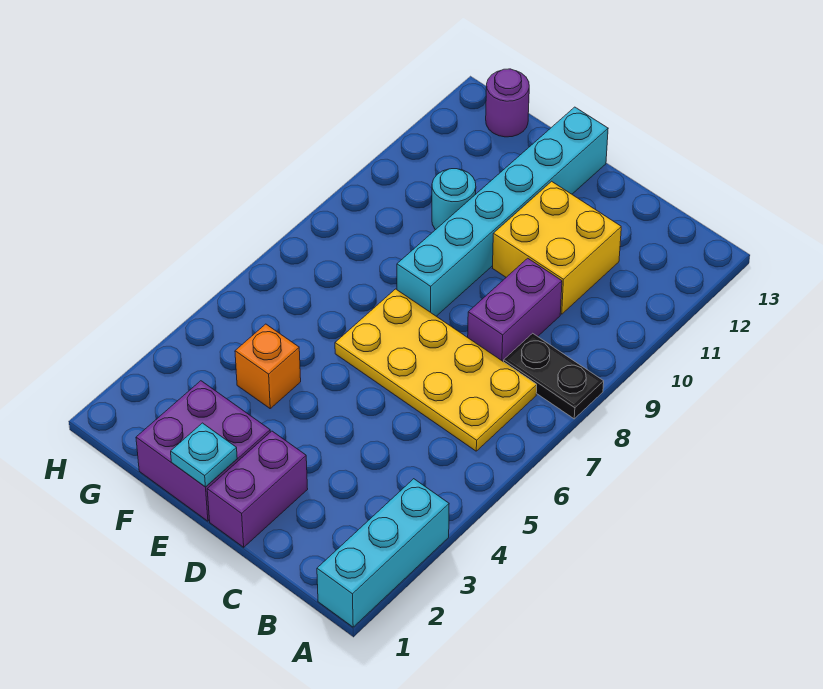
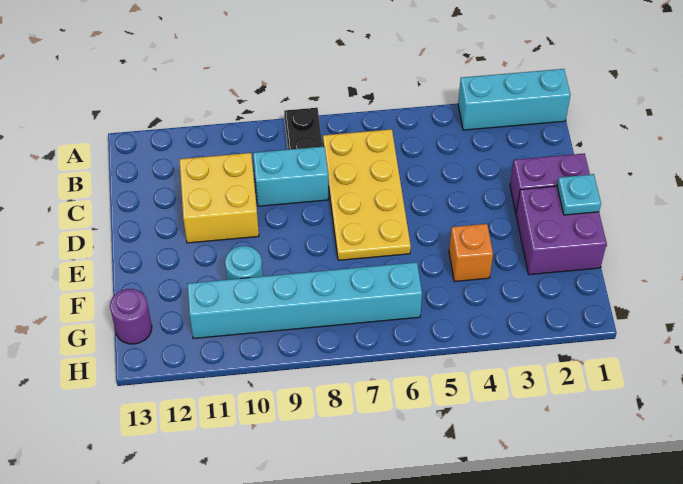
purple brick C8:C9 level 1 -> cyan brick C8:C9 level 1
cyan brick E8:E13 level 1 -> cyan brick G6:G11 level 1

